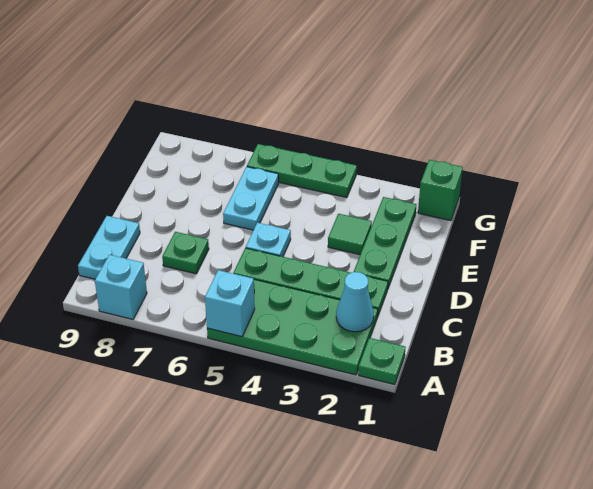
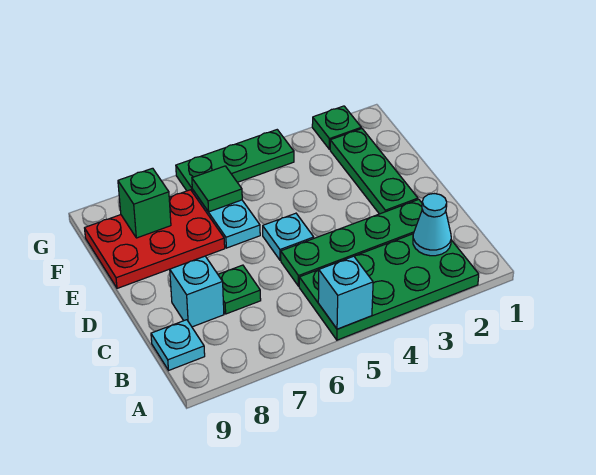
green plate A1 level 1 -> green plate G2 level 1
cyan brick A8 level 1 -> cyan brick C8 level 1
cyan plate B9:C9 level 1 -> cyan plate B9 level 1
green tile E3 level 1 -> green tile F6 level 2
none -> red plate E7:F9 level 1
green brick G1 level 1 -> green brick F8 level 2

